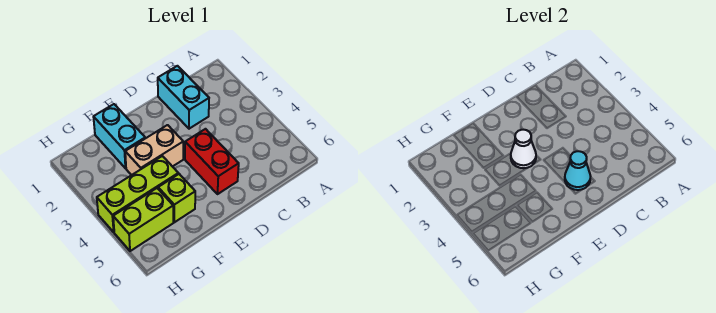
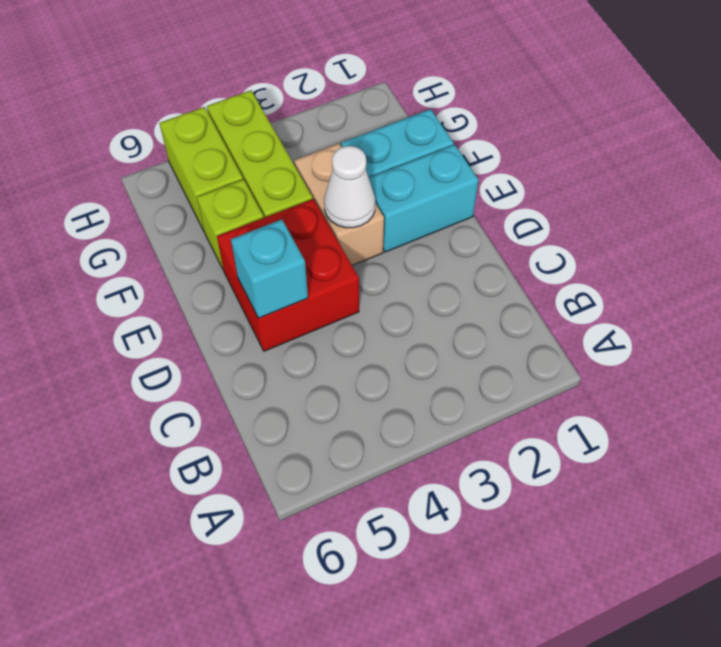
cyan brick C1:C2 level 1 -> cyan brick E1:E2 level 1
red brick D4:D5 level 1 -> red brick D4:E5 level 1
cyan cone D5 level 2 -> cyan brick D5 level 2

